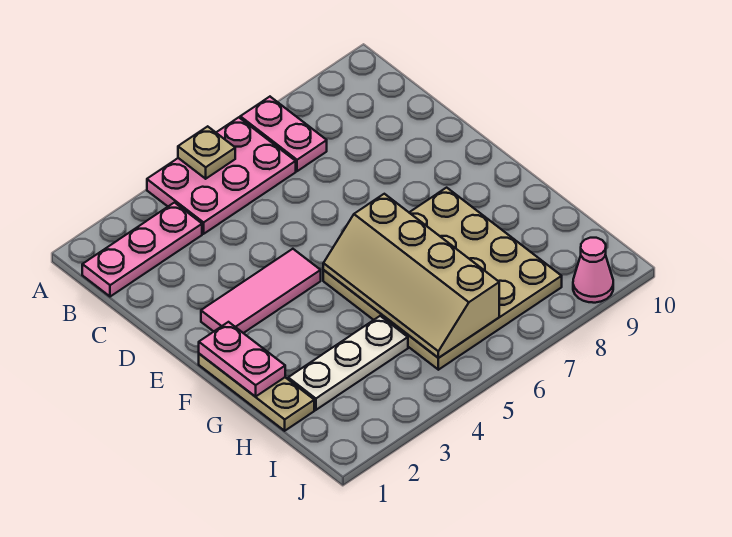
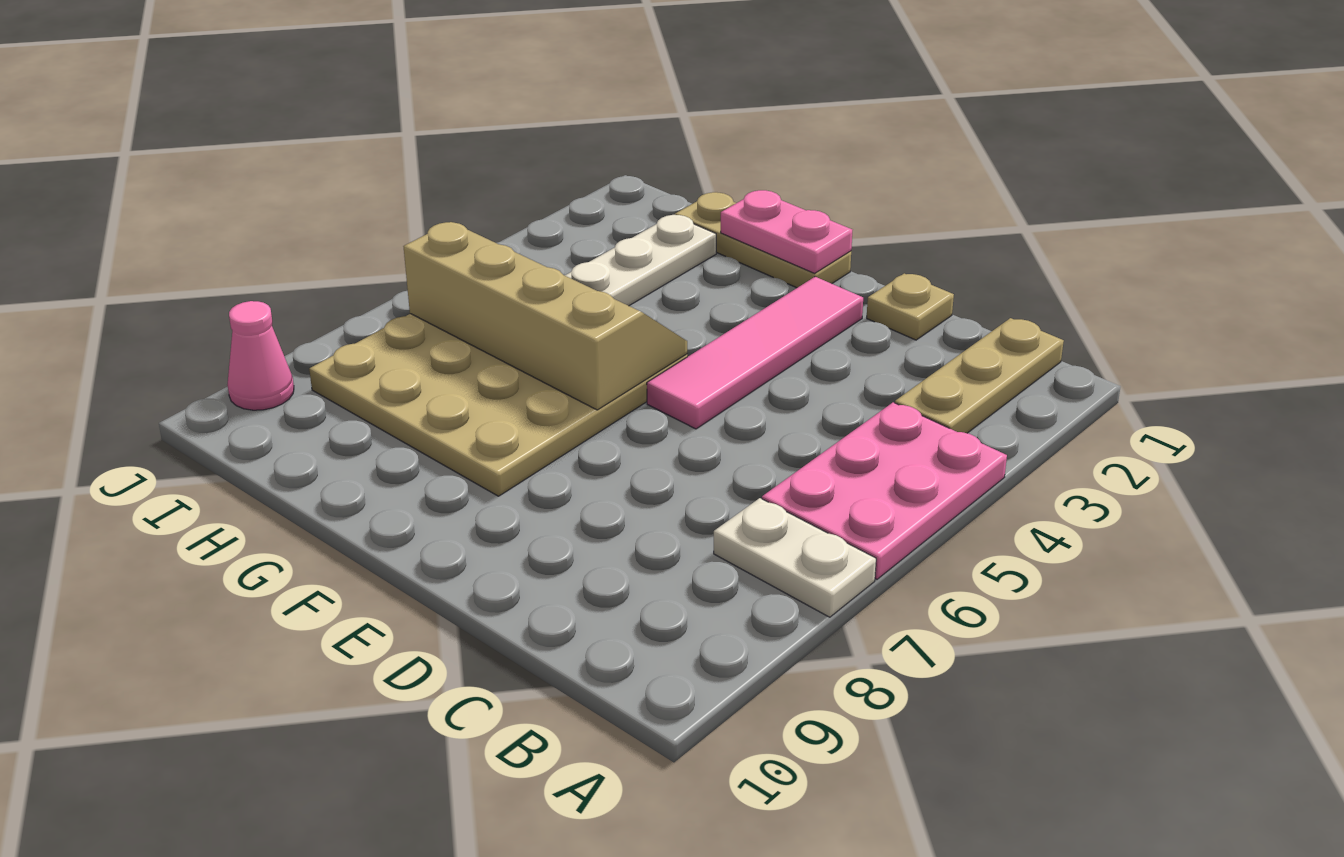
tan plate A5 level 2 -> tan plate D1 level 1
pink plate A7:B7 level 1 -> white plate A7:B7 level 1
pink plate B1:B3 level 1 -> tan plate B1:B3 level 1
pink tile E2:E4 level 1 -> pink tile E2:E5 level 1

